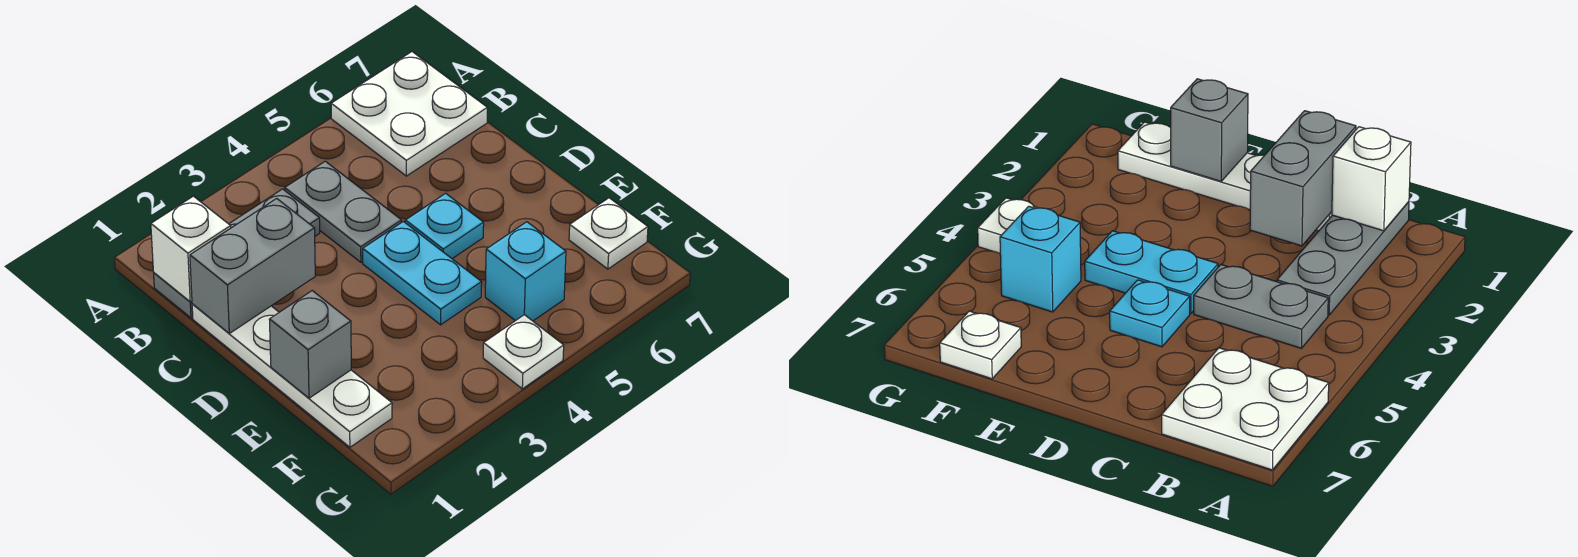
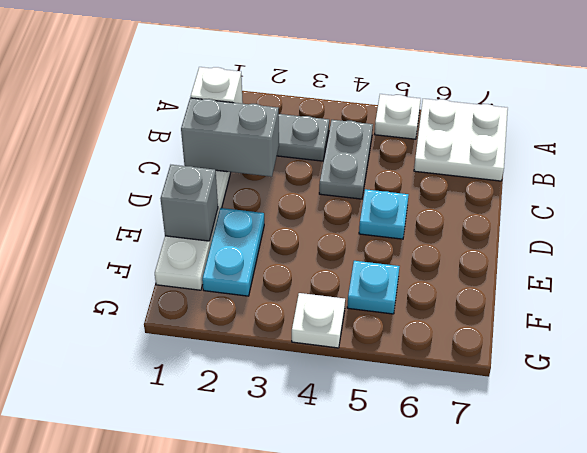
cyan plate D4:E4 level 1 -> cyan plate E2:F2 level 1
cyan brick F5 level 1 -> cyan plate F5 level 1
white plate F7 level 1 -> white plate A5 level 1

